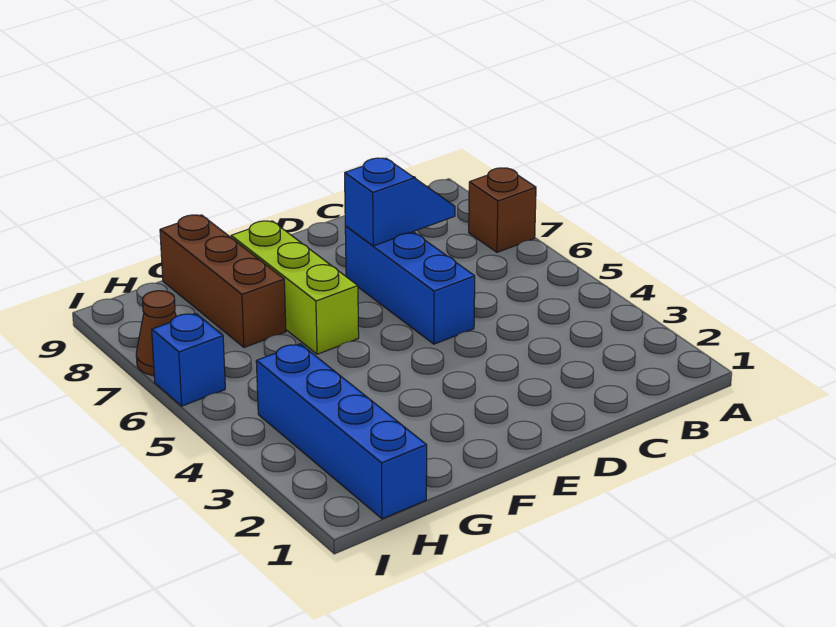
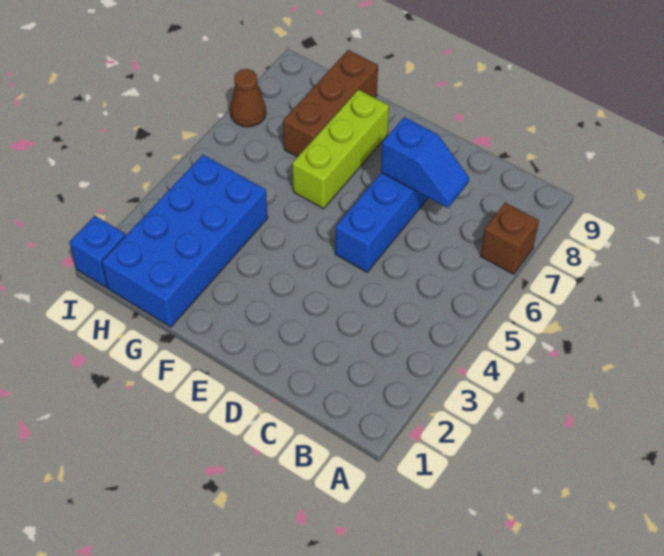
blue brick H1:H4 level 1 -> blue brick G1:H4 level 1
blue brick I6 level 1 -> blue brick I1 level 1

